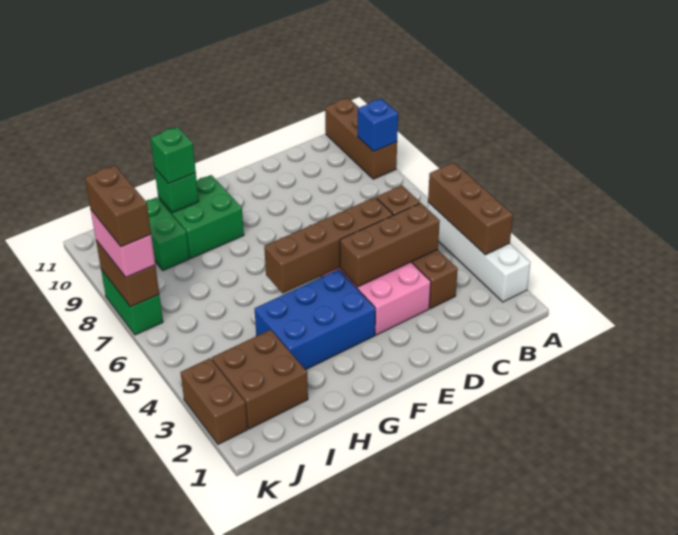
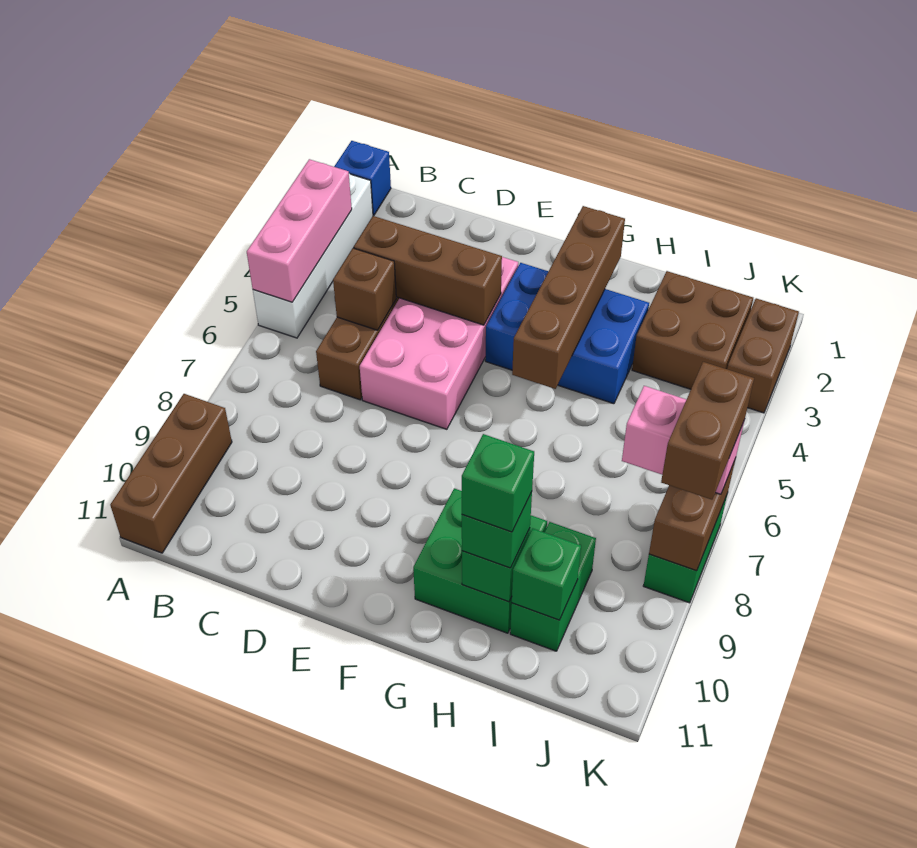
brown brick A3:A5 level 2 -> pink brick A3:A5 level 2
blue brick A9 level 2 -> blue brick A1 level 1
brown brick D5:G5 level 2 -> brown brick G2:G5 level 2
none -> green brick H10 level 4
none -> green brick I10 level 2
pink brick K7:K8 level 3 -> pink brick J7:K7 level 3

